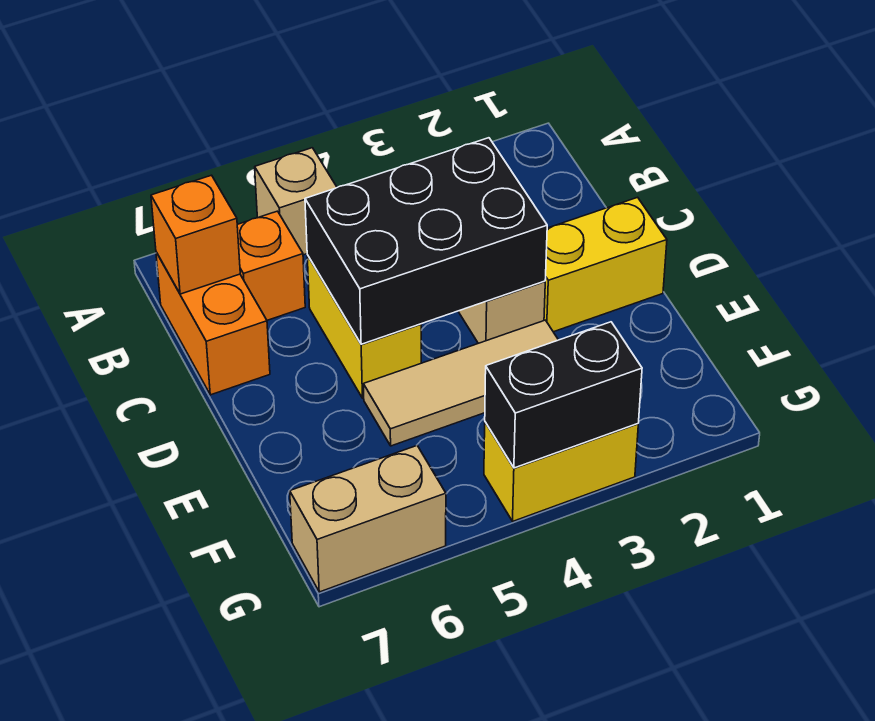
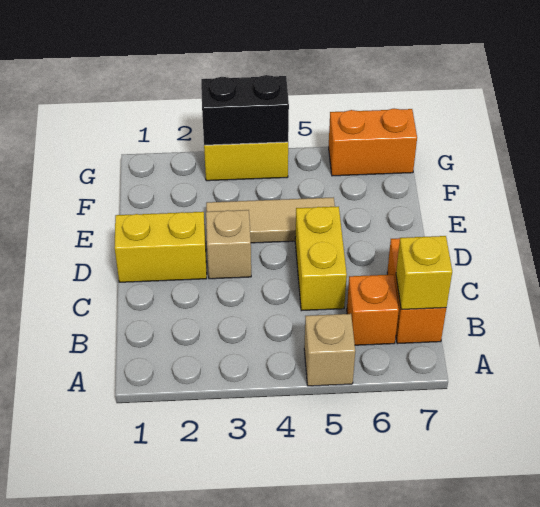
orange brick B7 level 2 -> yellow brick B7 level 2
black brick C3:D5 level 2 -> none
tan brick G6:G7 level 1 -> orange brick G6:G7 level 1

